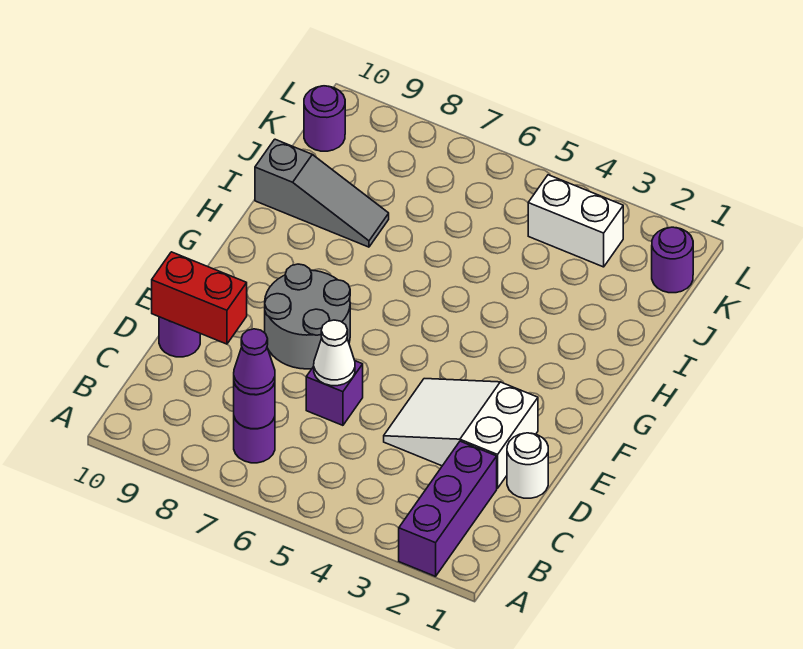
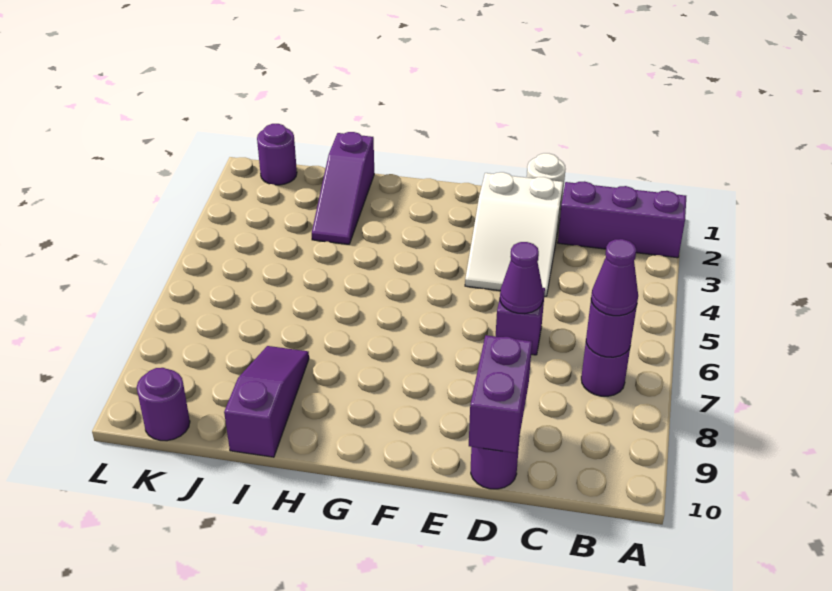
white cone D6 level 2 -> purple cone D6 level 2
red brick D9:D10 level 2 -> purple brick D9:D10 level 2
grey round brick E7:F8 level 1 -> none
none -> purple slope I1:I3 level 1 top 1
grey slope I8:I10 level 1 top 10 -> purple slope I8:I10 level 1 top 10
white brick K3:K4 level 1 -> none

